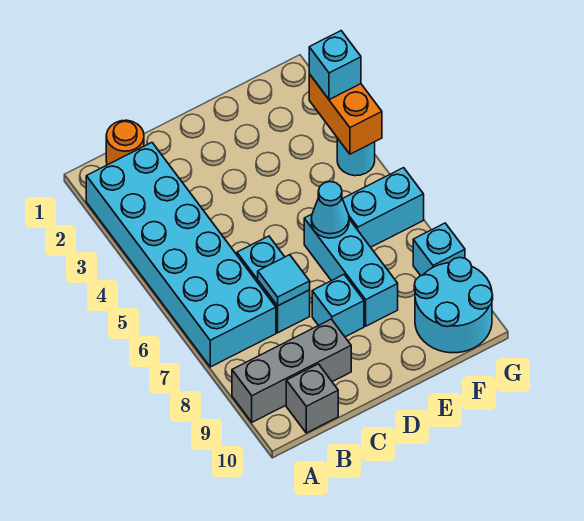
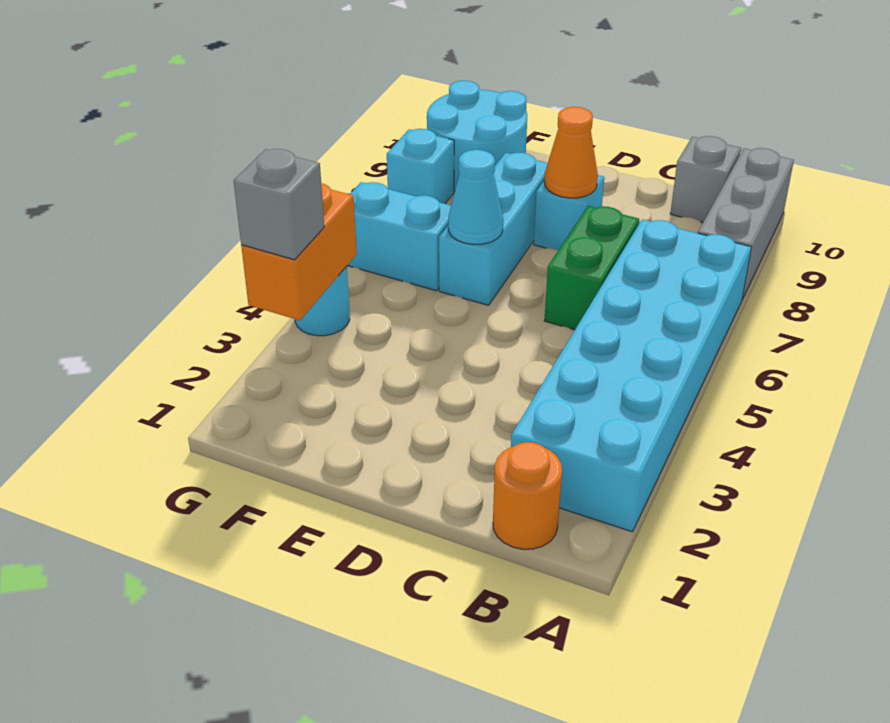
grey brick A9:C9 level 1 -> grey brick A8:A10 level 1
cyan brick C6:C7 level 1 -> green brick C6:C7 level 1
cyan tile C7 level 2 -> none
none -> orange cone D8 level 2
cyan brick G3 level 3 -> grey brick G3 level 3

